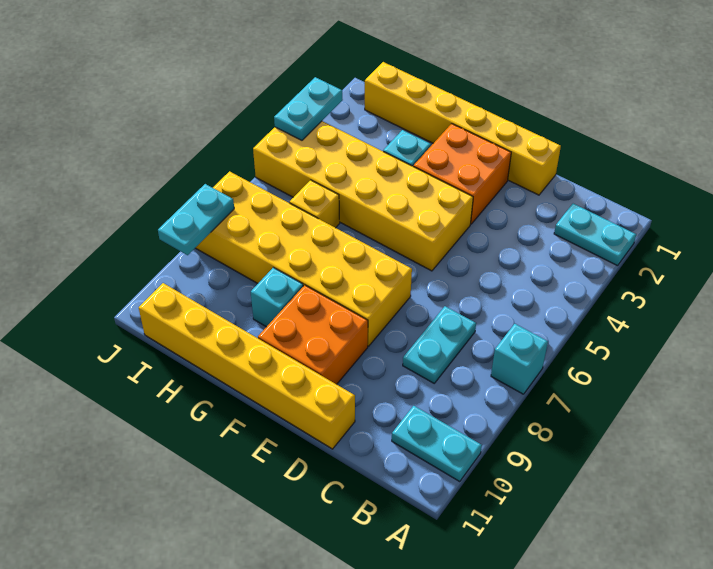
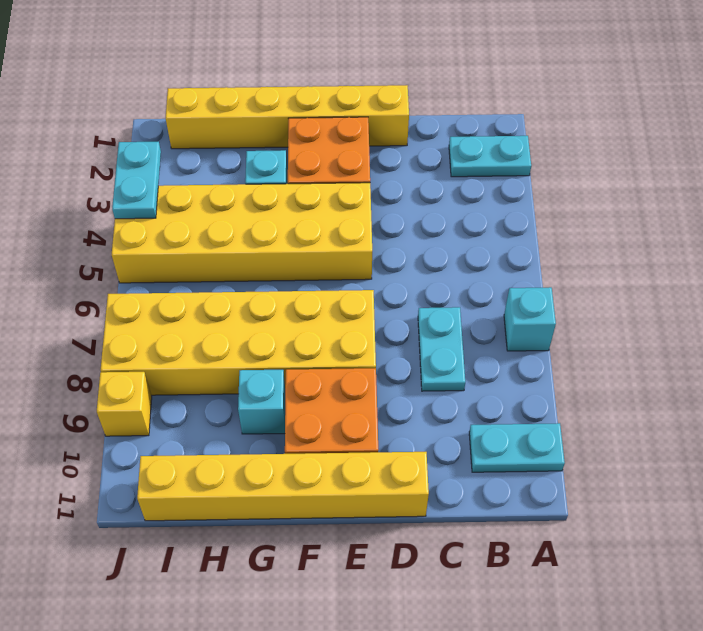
yellow brick H6 level 1 -> yellow brick J9 level 1
cyan plate J8:J9 level 2 -> none

